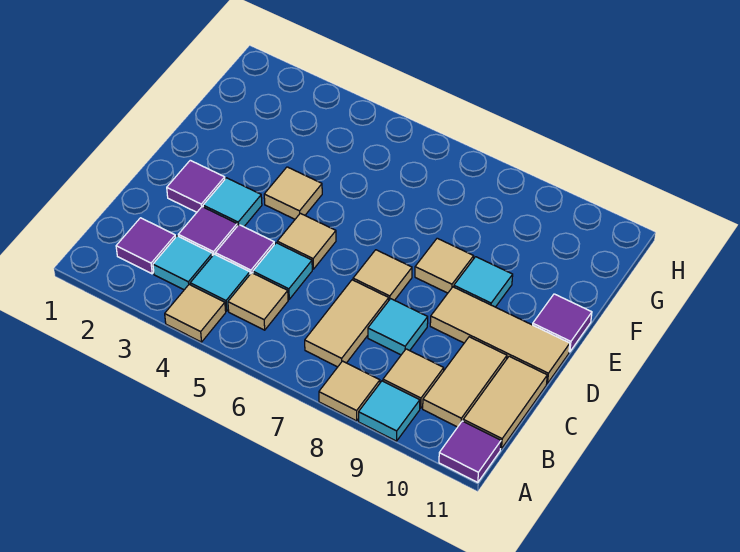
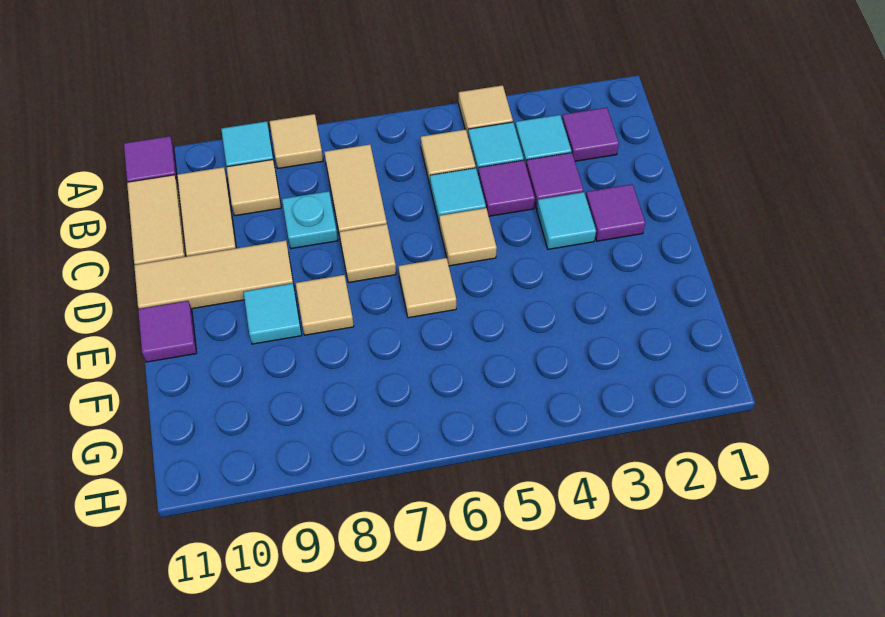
cyan tile C8 level 1 -> cyan plate C8 level 1
tan tile E4 level 1 -> tan tile E6 level 1

